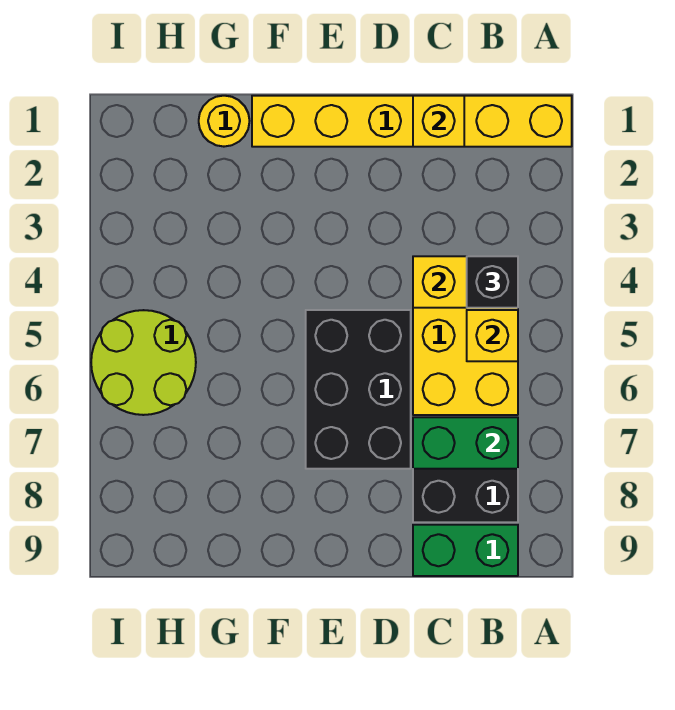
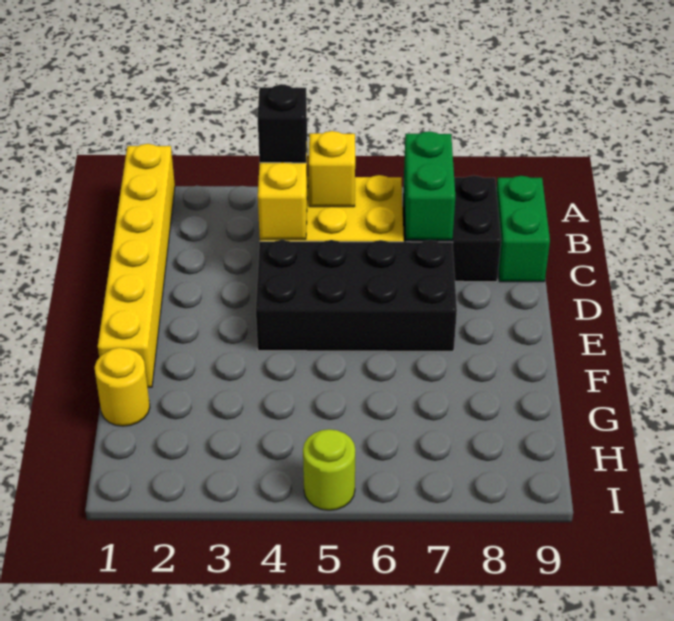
yellow brick C1 level 2 -> none
black brick D5:E7 level 1 -> black brick D4:E7 level 1
lime round brick H5:I6 level 1 -> lime round brick I5 level 1

